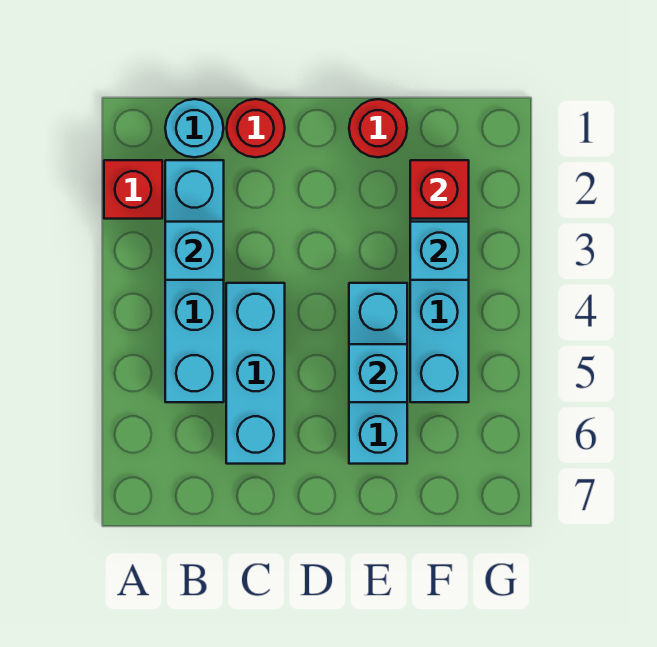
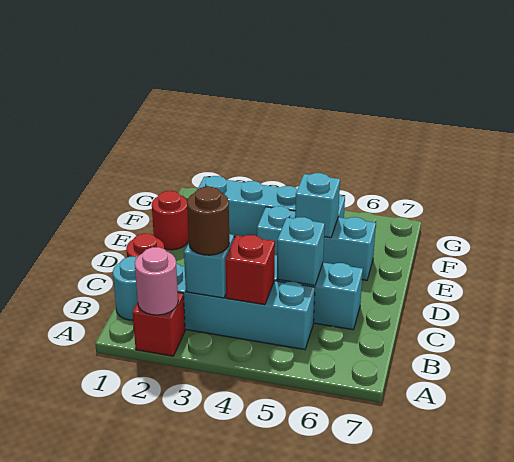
none -> pink round brick A2 level 2
none -> brown round brick B3 level 3
red brick F2 level 2 -> red brick B4 level 2
cyan brick F3 level 2 -> cyan brick C5 level 2

